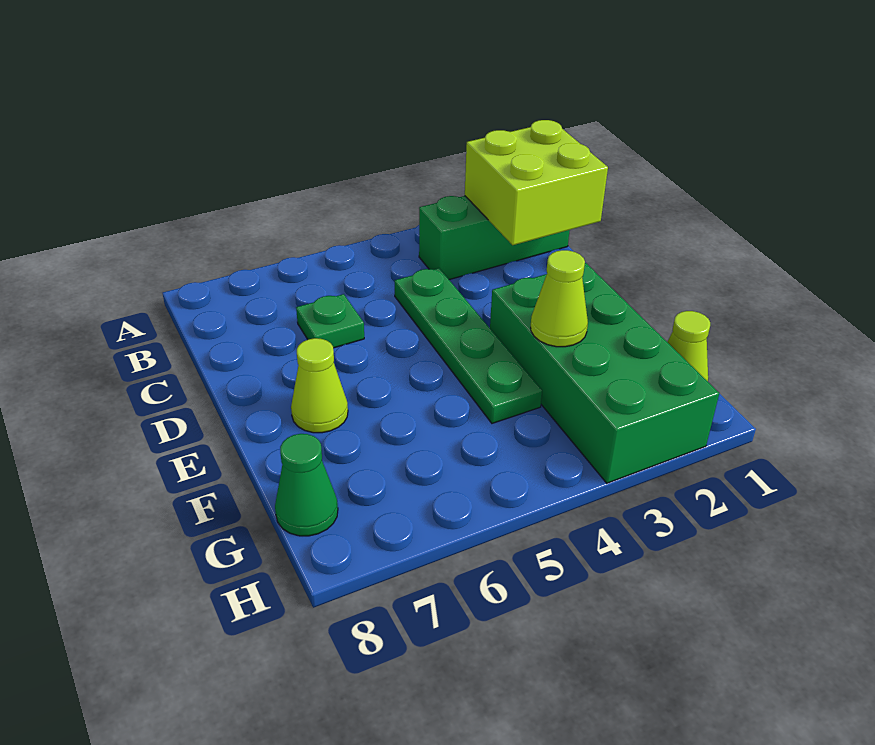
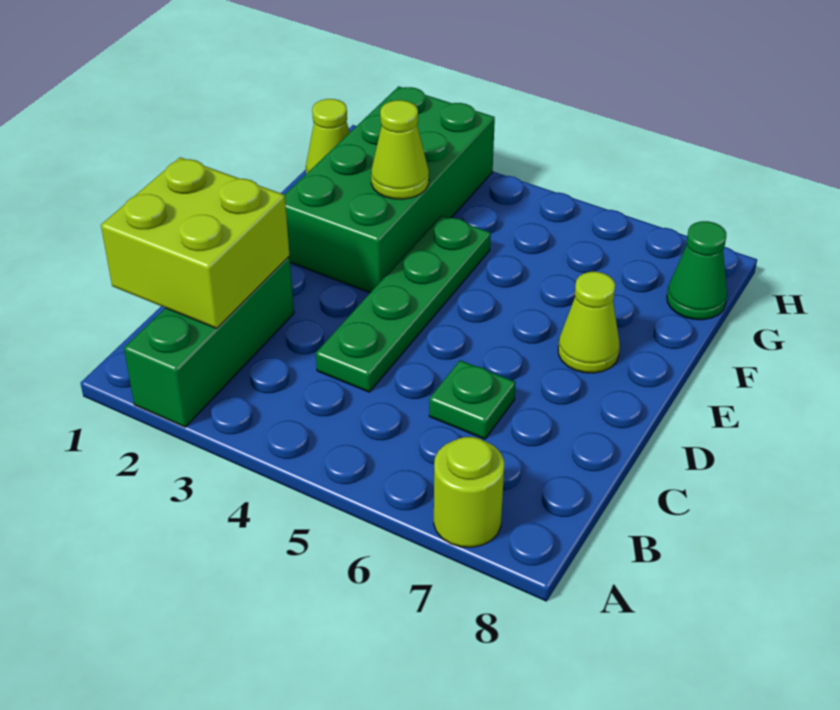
none -> lime round brick A7 level 1
green brick B1:B3 level 1 -> green brick A2:C2 level 1

